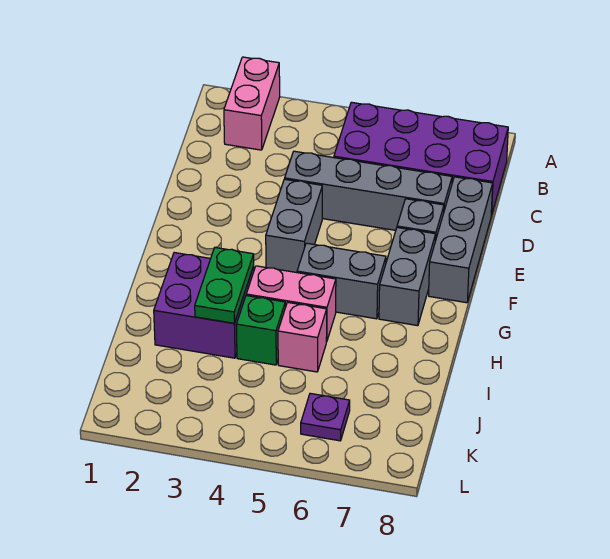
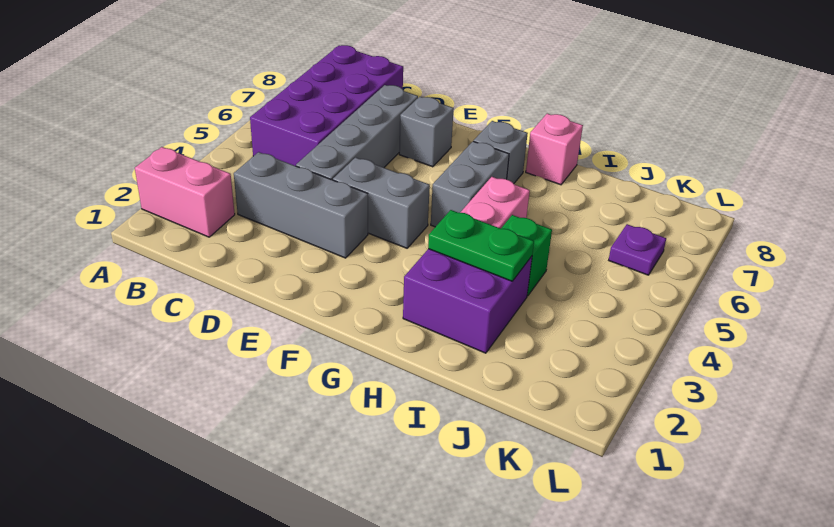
grey brick D8:F8 level 1 -> grey brick C3:E3 level 1
grey brick F7:G7 level 1 -> grey brick G7 level 1
pink brick I5 level 1 -> pink brick H8 level 1

